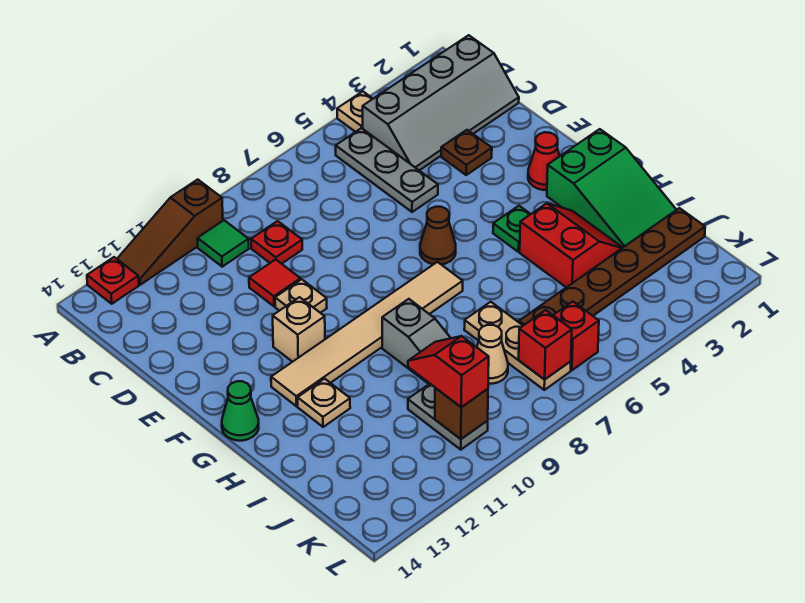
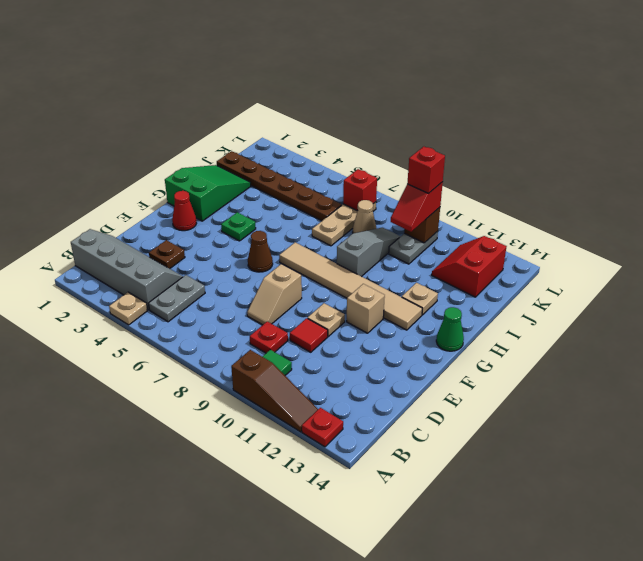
grey plate B5:D5 level 1 -> grey plate B5:C5 level 1
none -> tan slope D8:E8 level 1 top E
red slope H3:I4 level 1 top 4 -> red slope J12:K13 level 1 top 13
red brick K6 level 1 -> red brick K10 level 4

